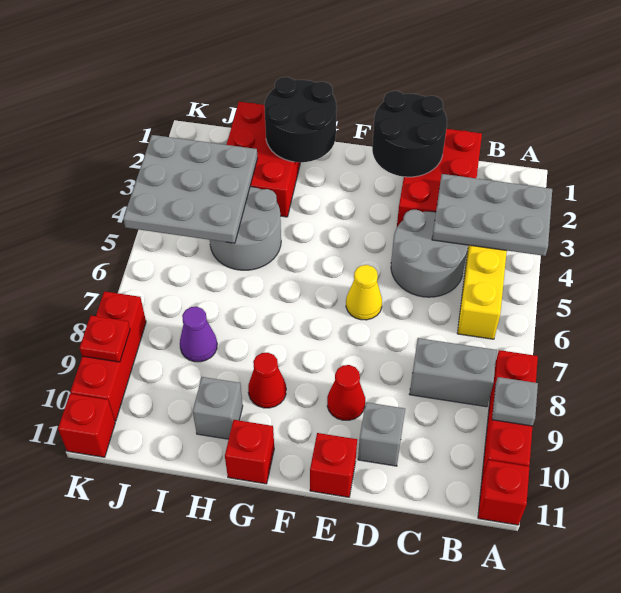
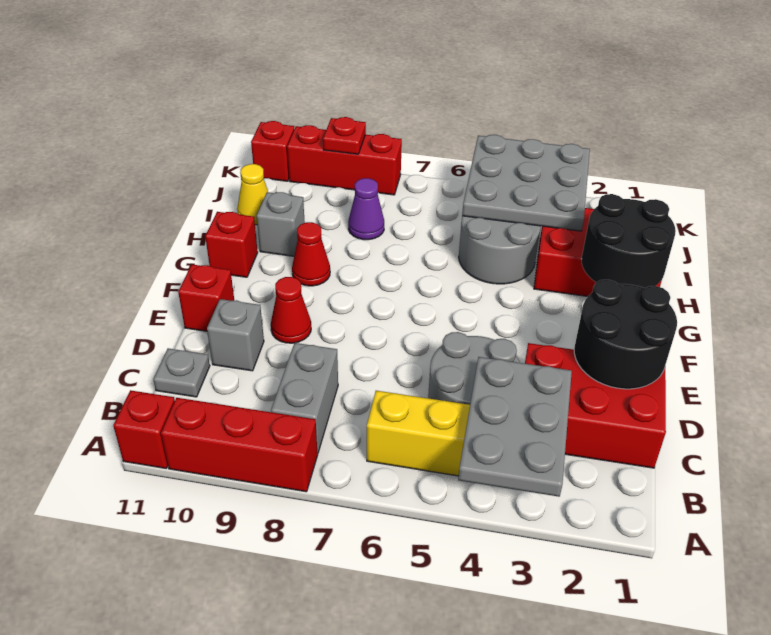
grey plate A9 level 2 -> grey plate C11 level 1
yellow cone E6 level 1 -> yellow cone I11 level 1

